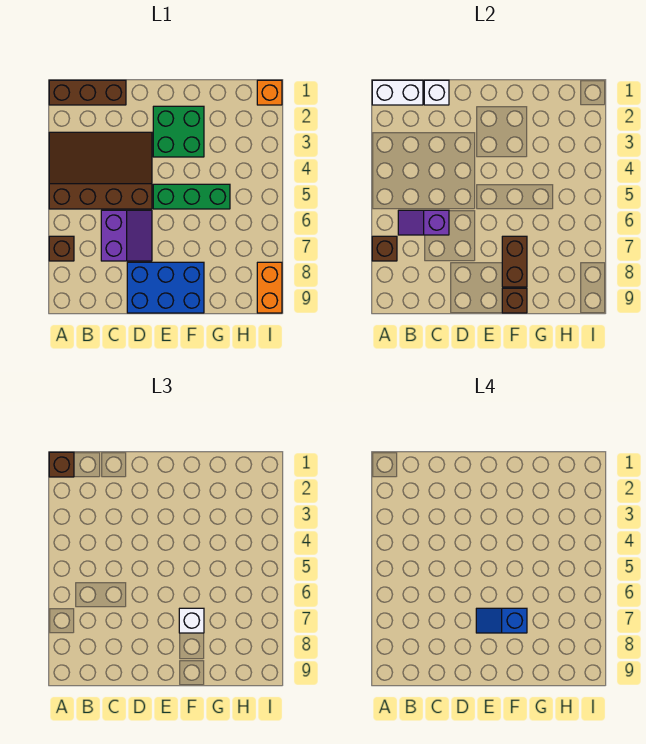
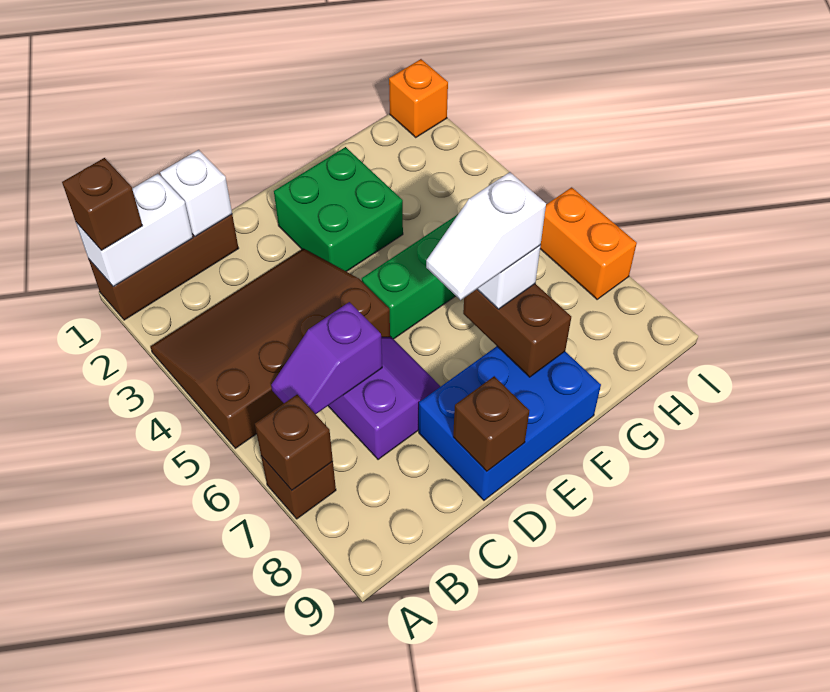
blue slope E7:F7 level 4 top F -> white slope E7:F7 level 4 top F
brown brick F9 level 2 -> brown brick D9 level 2
orange brick I8:I9 level 1 -> orange brick I6:I7 level 1

